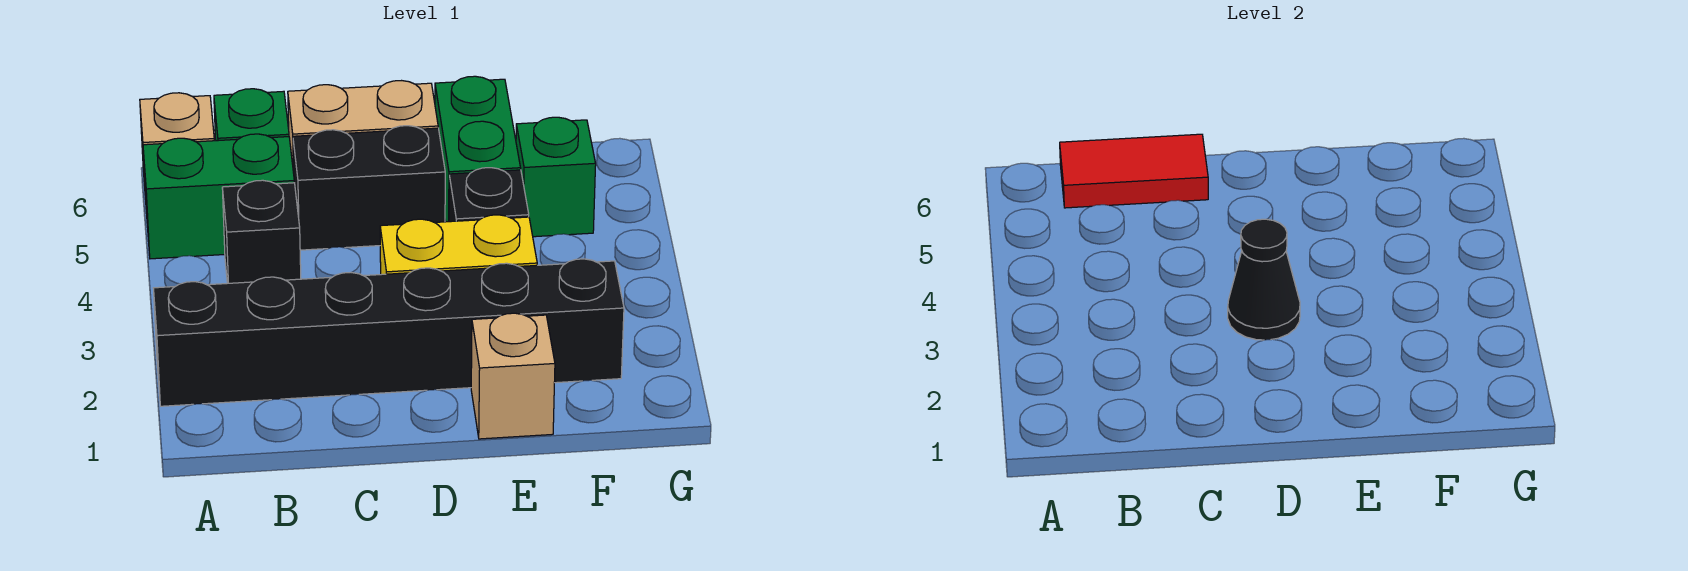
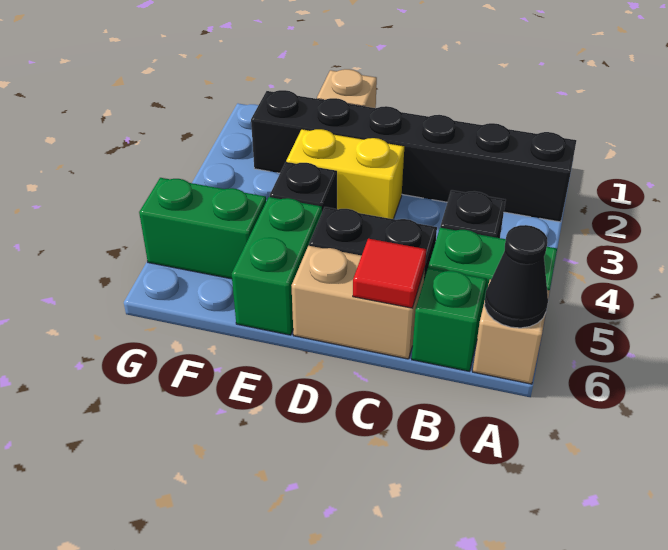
red tile B6:C6 level 2 -> red tile C6 level 2
black cone D3 level 2 -> black cone A6 level 2
green brick F5 level 1 -> green brick F5:G5 level 1

